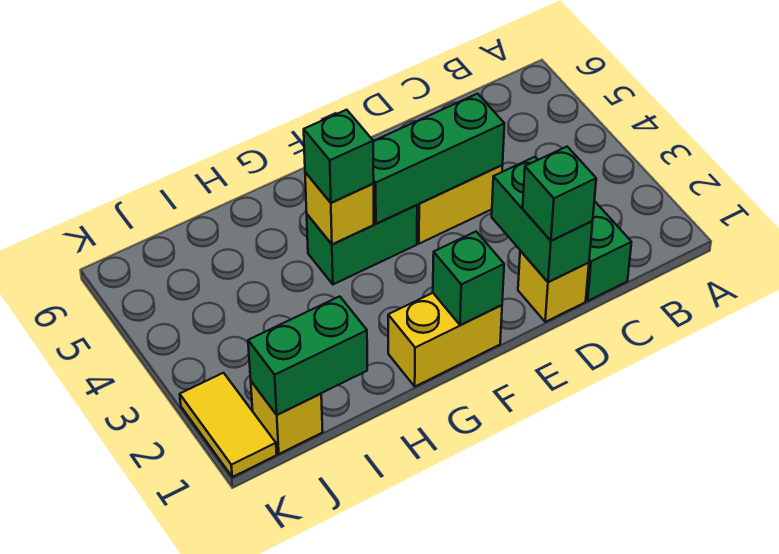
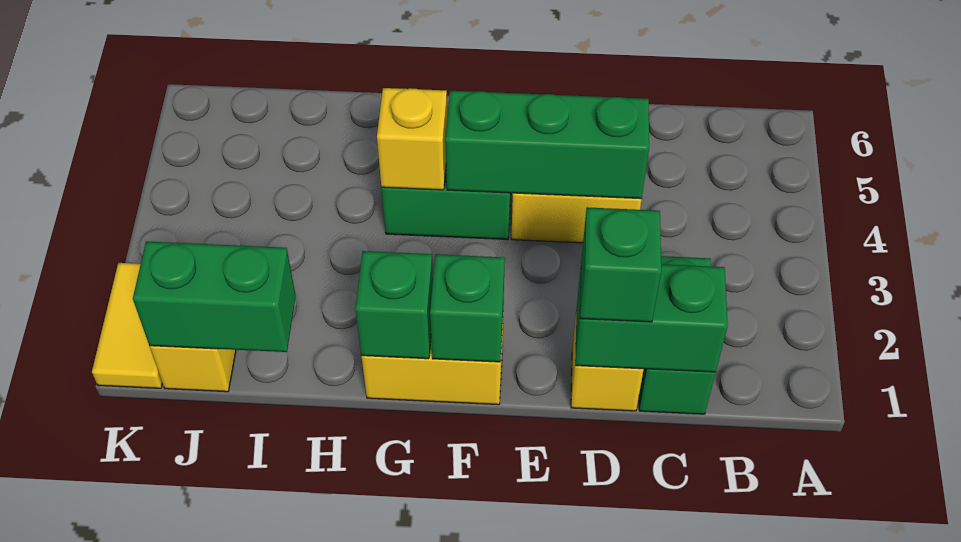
green brick D1:D2 level 2 -> green brick C1:D1 level 2
green brick G4 level 3 -> green brick G1 level 2

